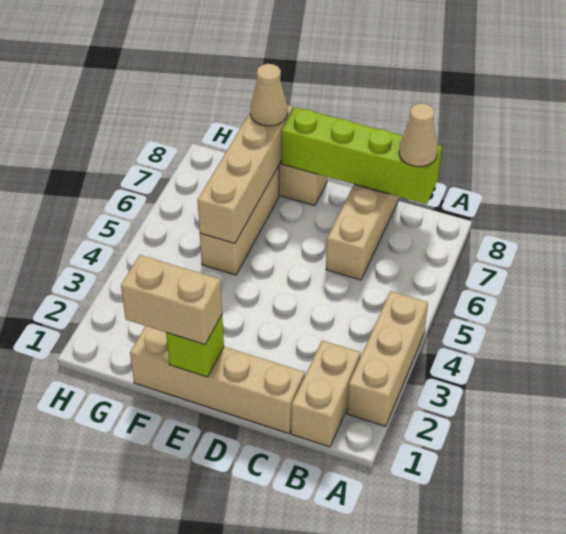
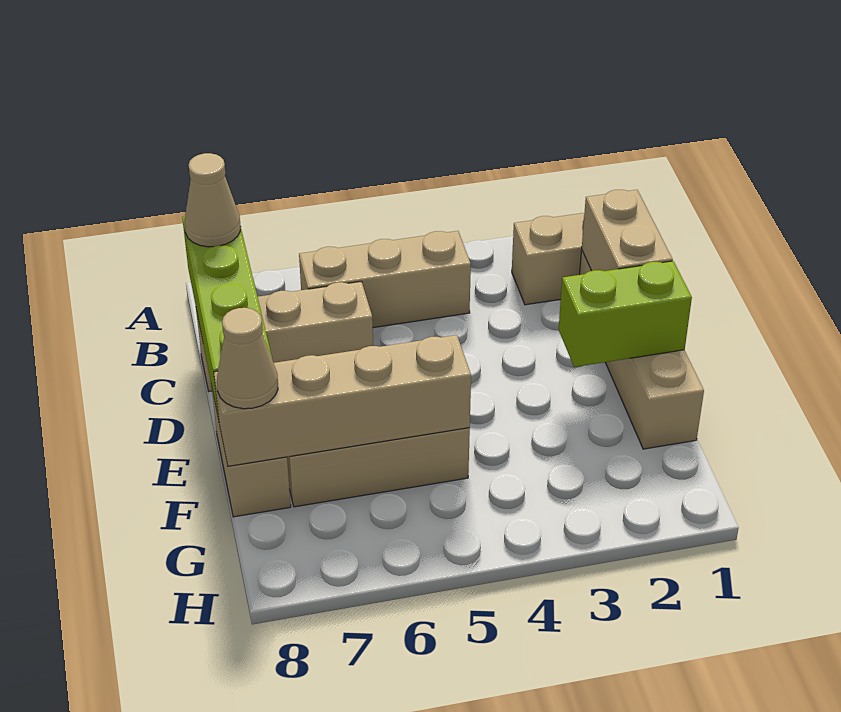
tan brick A2:A4 level 1 -> tan brick B4:B6 level 1
lime brick E1 level 2 -> lime brick E1:E2 level 2
tan brick E1:F1 level 3 -> tan brick C1:D1 level 2

